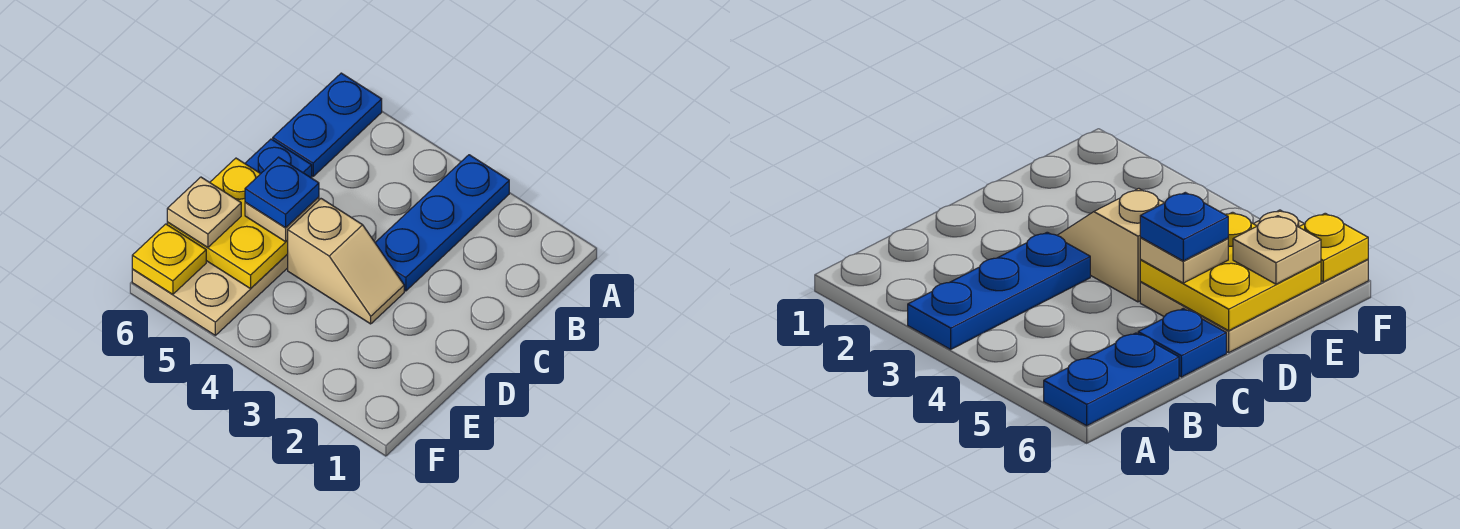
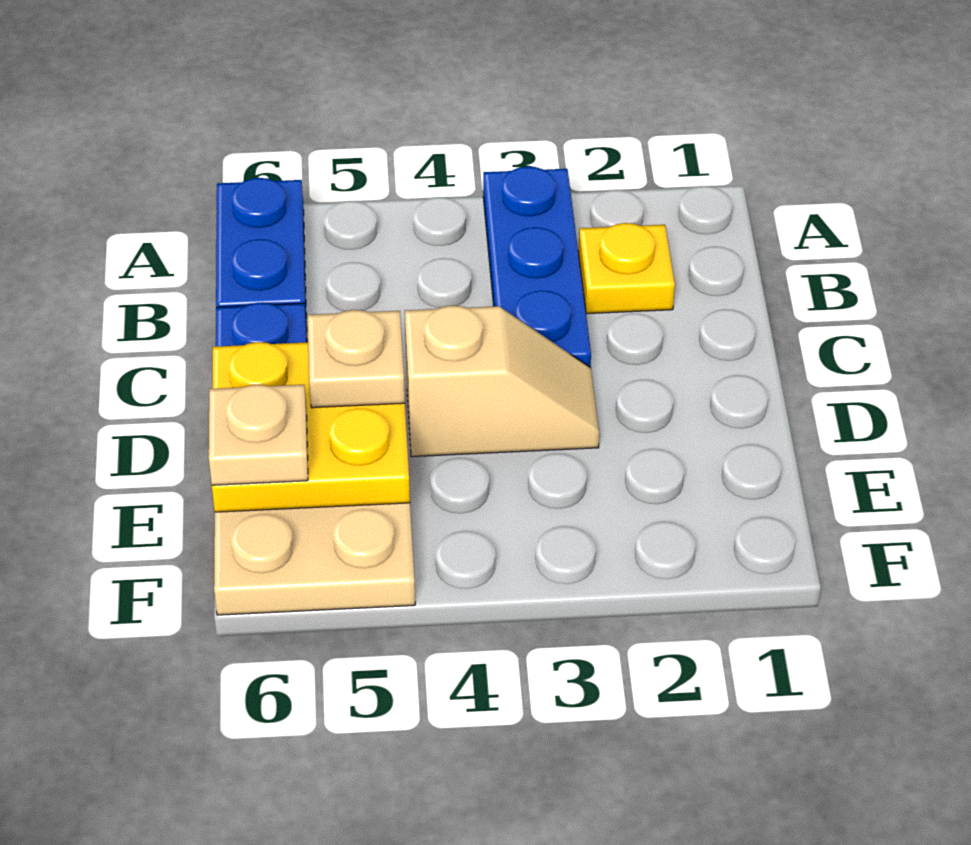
blue plate D5 level 4 -> none
yellow plate F6 level 2 -> yellow plate B2 level 1

